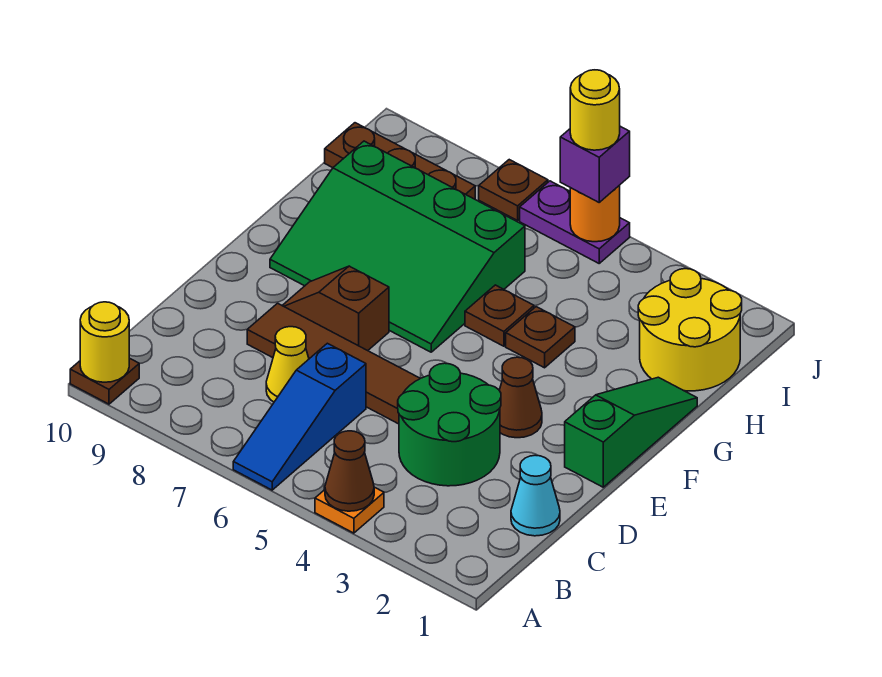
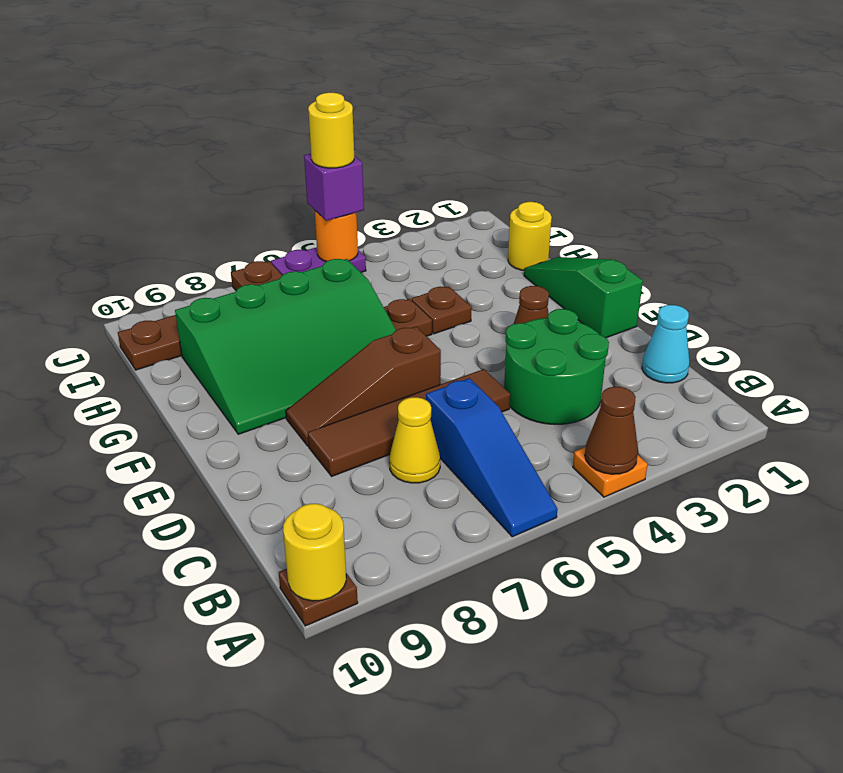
brown slope E7:E8 level 1 top 7 -> brown slope E6:E8 level 1 top 6
yellow round brick H1:I2 level 1 -> yellow round brick H1 level 1

